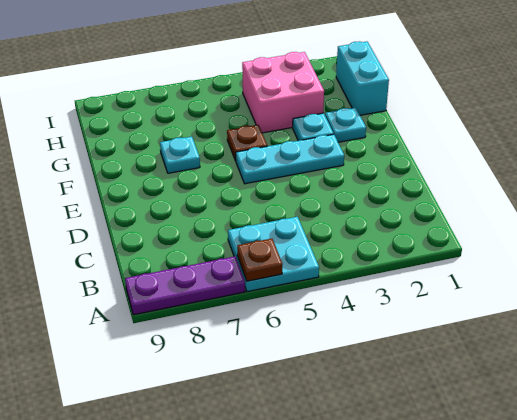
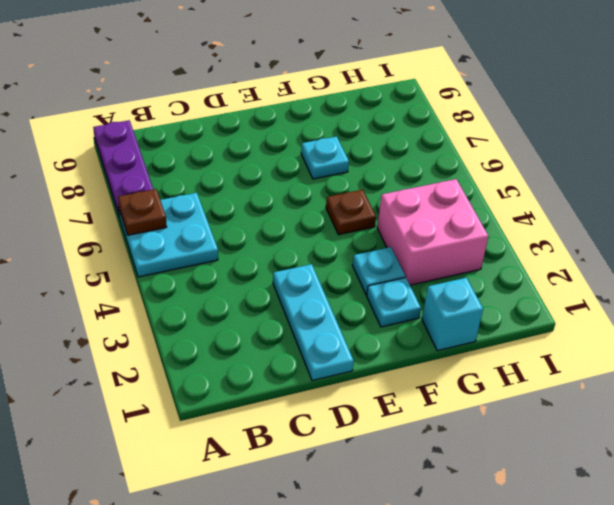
cyan plate E3:E5 level 1 -> cyan plate D1:D3 level 1
cyan brick G1:H1 level 1 -> cyan brick G1 level 1

